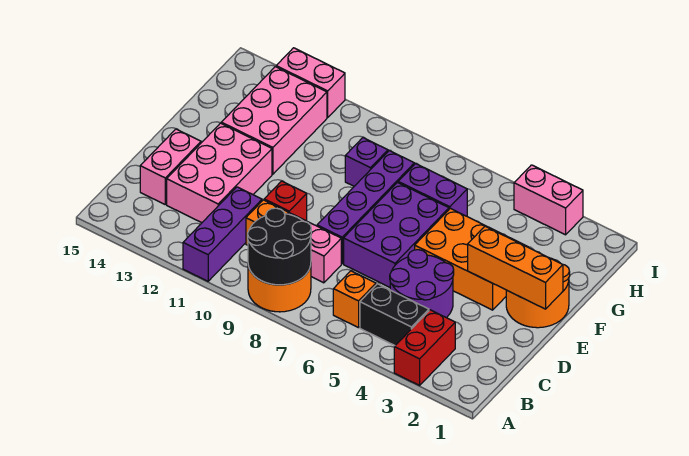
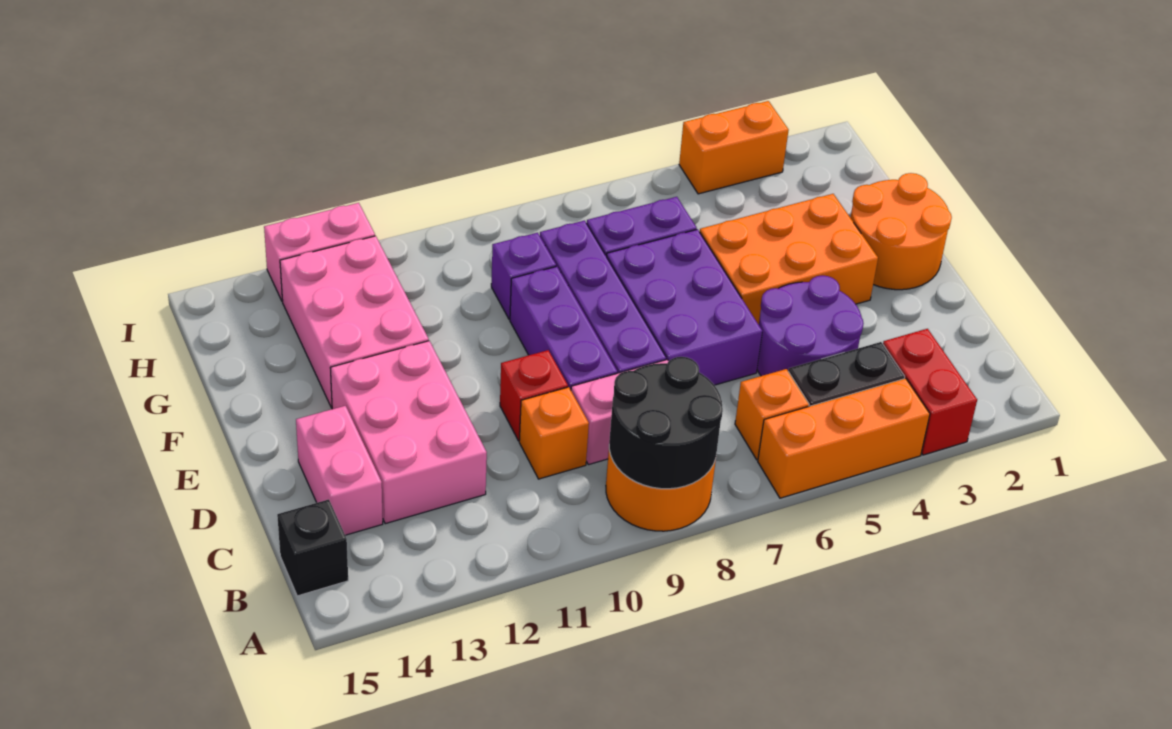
purple brick A11:C11 level 1 -> purple brick D9:F9 level 1
none -> black brick B15 level 1
orange brick E1:E3 level 2 -> orange brick A4:A6 level 1
pink brick I3:I4 level 1 -> orange brick I3:I4 level 1

